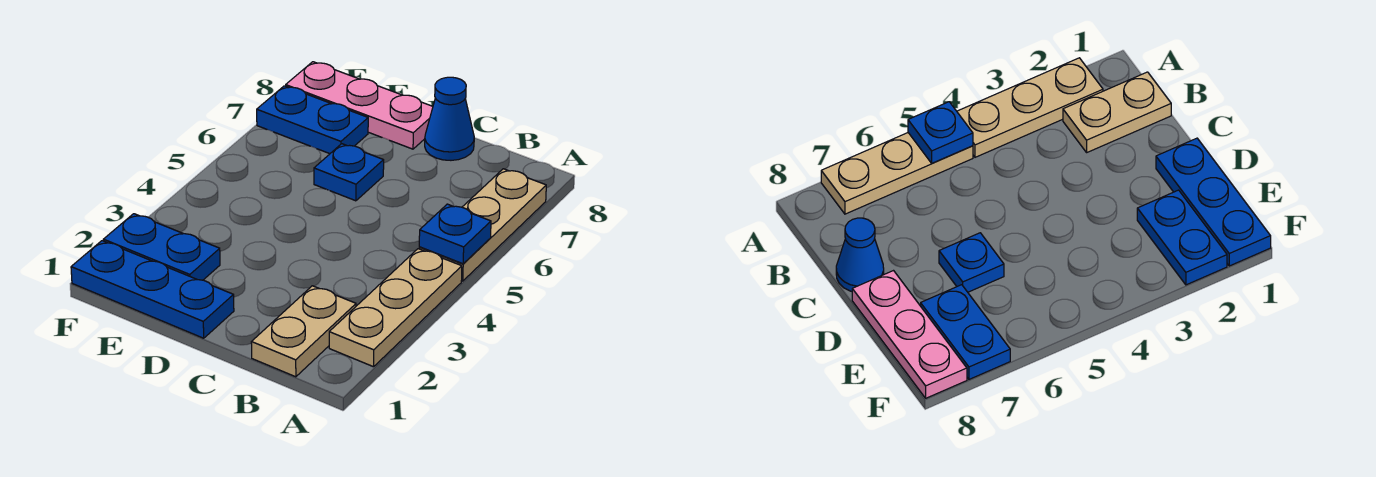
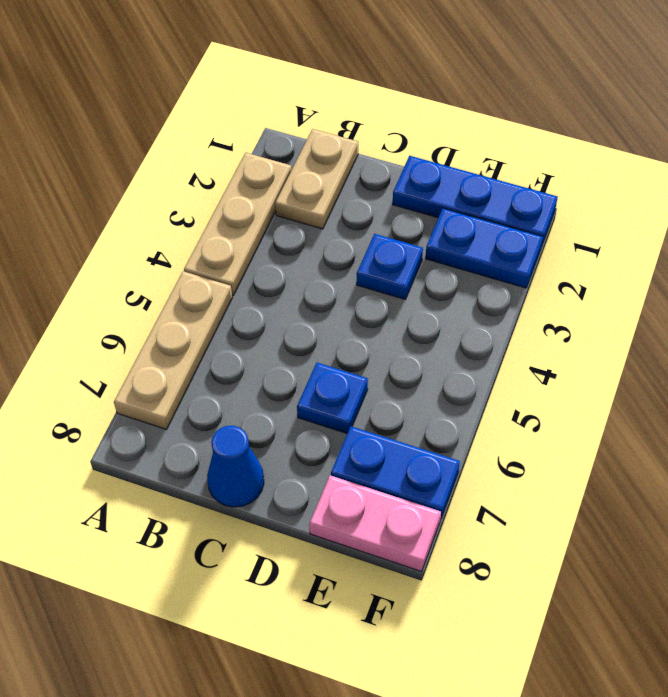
blue plate A5 level 2 -> blue plate D3 level 1
pink plate D8:F8 level 1 -> pink plate E8:F8 level 1

